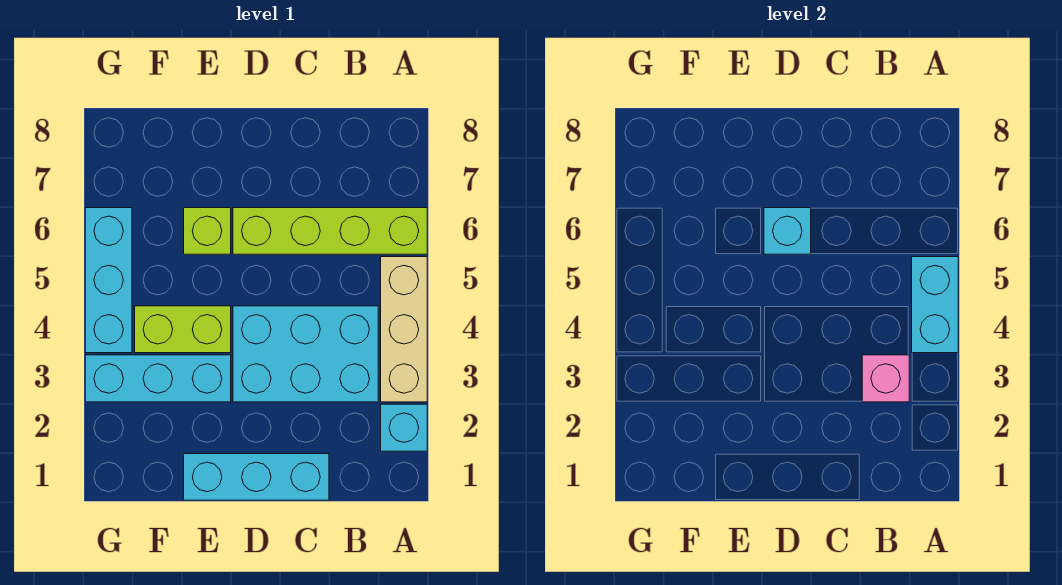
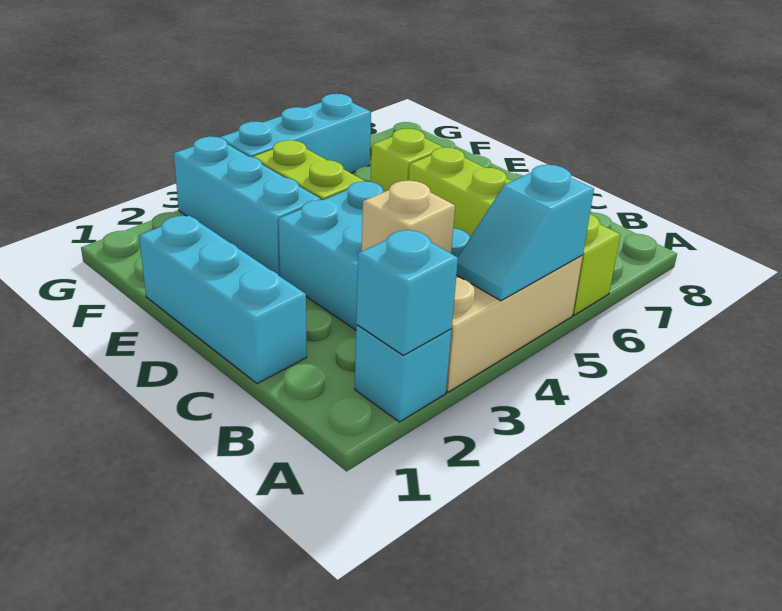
cyan brick A4:A5 level 2 -> cyan slope A4:A5 level 2 top 5
pink brick B3 level 2 -> tan brick B3 level 2
cyan brick D6 level 2 -> cyan brick A2 level 2

